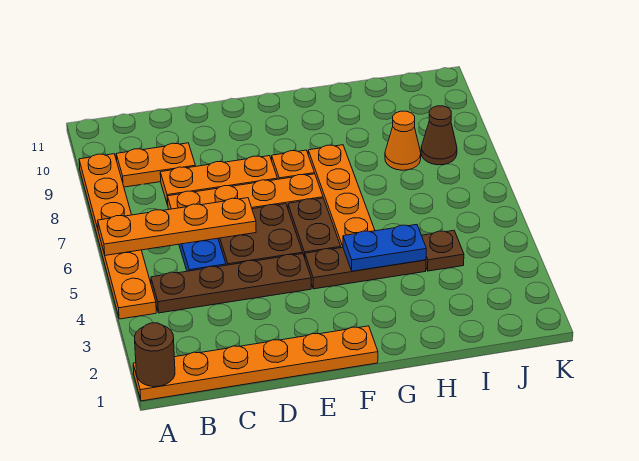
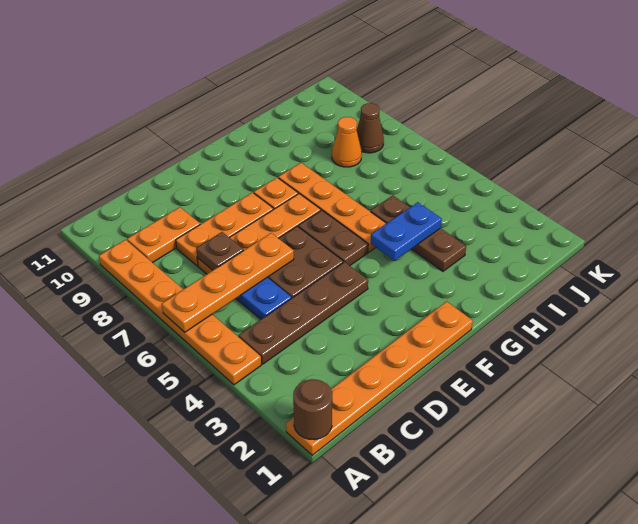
brown plate F4:H4 level 1 -> brown plate H3:H5 level 1
brown plate I4 level 1 -> brown plate C7 level 2

